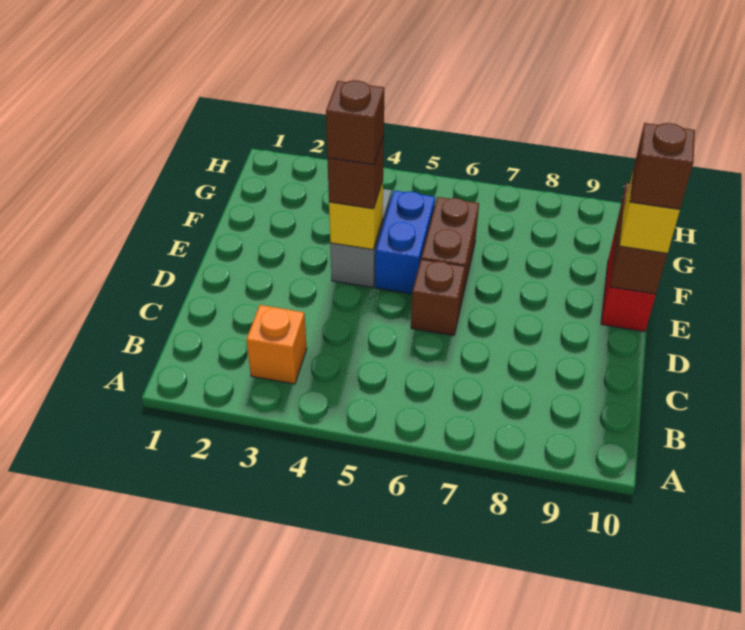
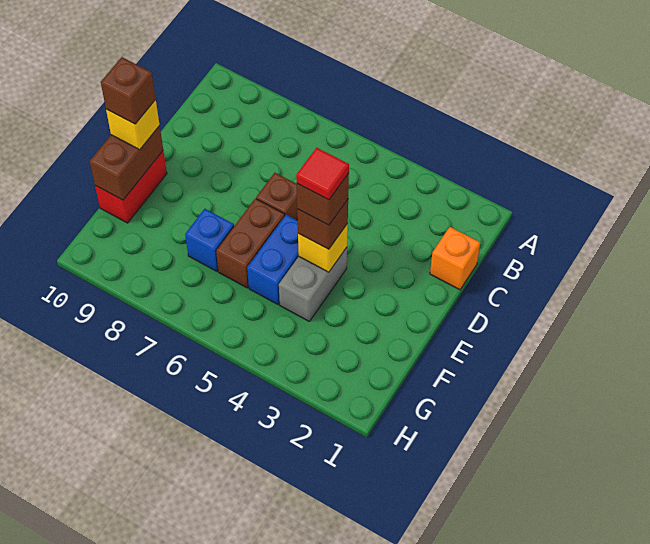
orange brick B3 level 1 -> orange brick C1 level 1
none -> red tile E4 level 5
none -> blue brick F7 level 1

